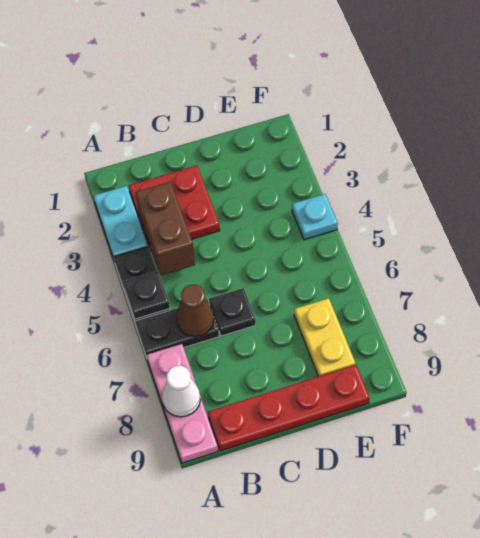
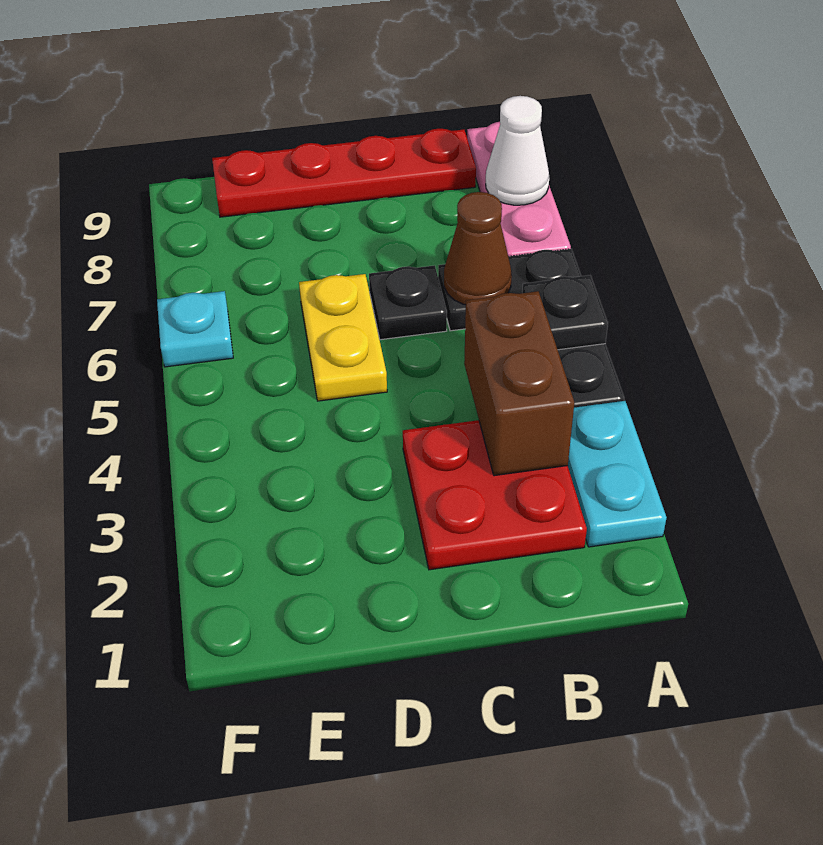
yellow plate E7:E8 level 1 -> yellow plate D5:D6 level 1
cyan plate F4 level 1 -> cyan plate F6 level 1

